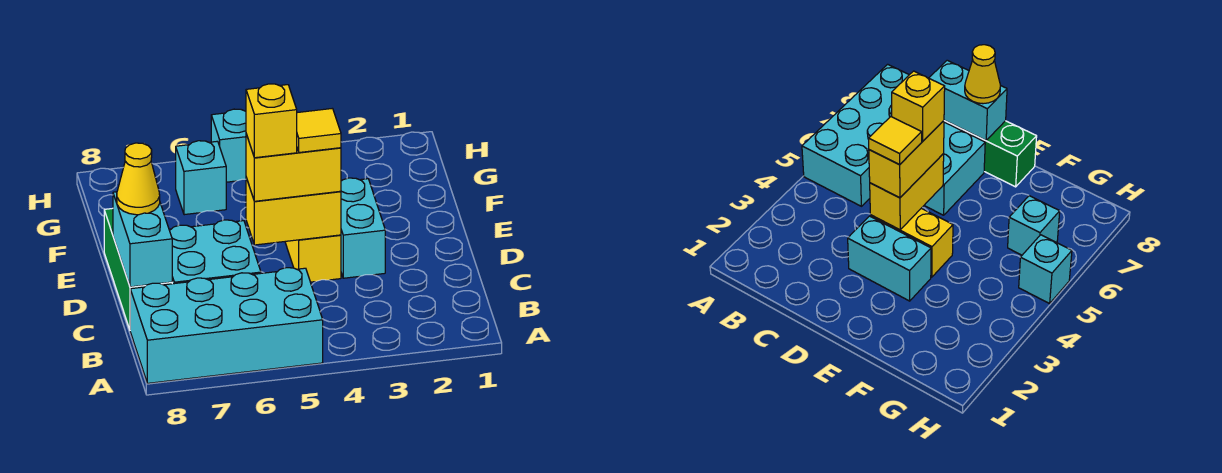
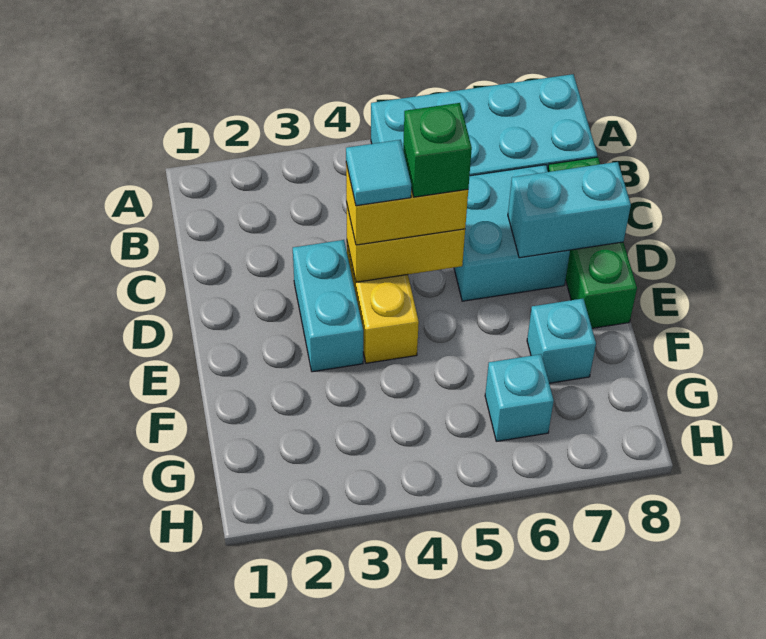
cyan brick C8:D8 level 2 -> cyan brick D7:D8 level 2
yellow tile D4 level 4 -> cyan tile D4 level 4
yellow brick D5 level 4 -> green brick D5 level 4
yellow cone D8 level 3 -> none
cyan brick H5 level 1 -> cyan brick F7 level 1

